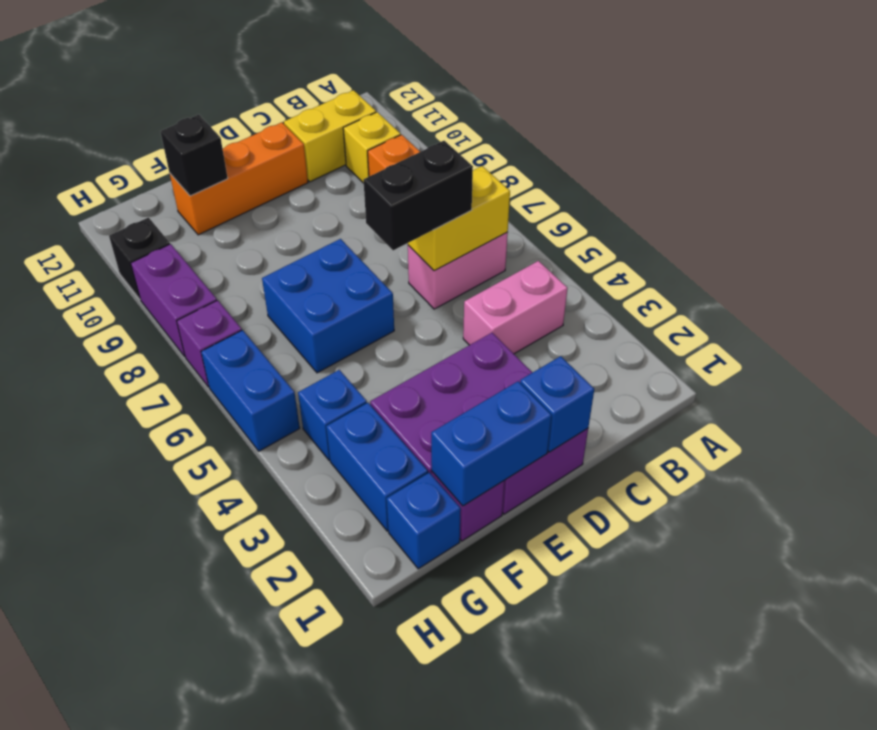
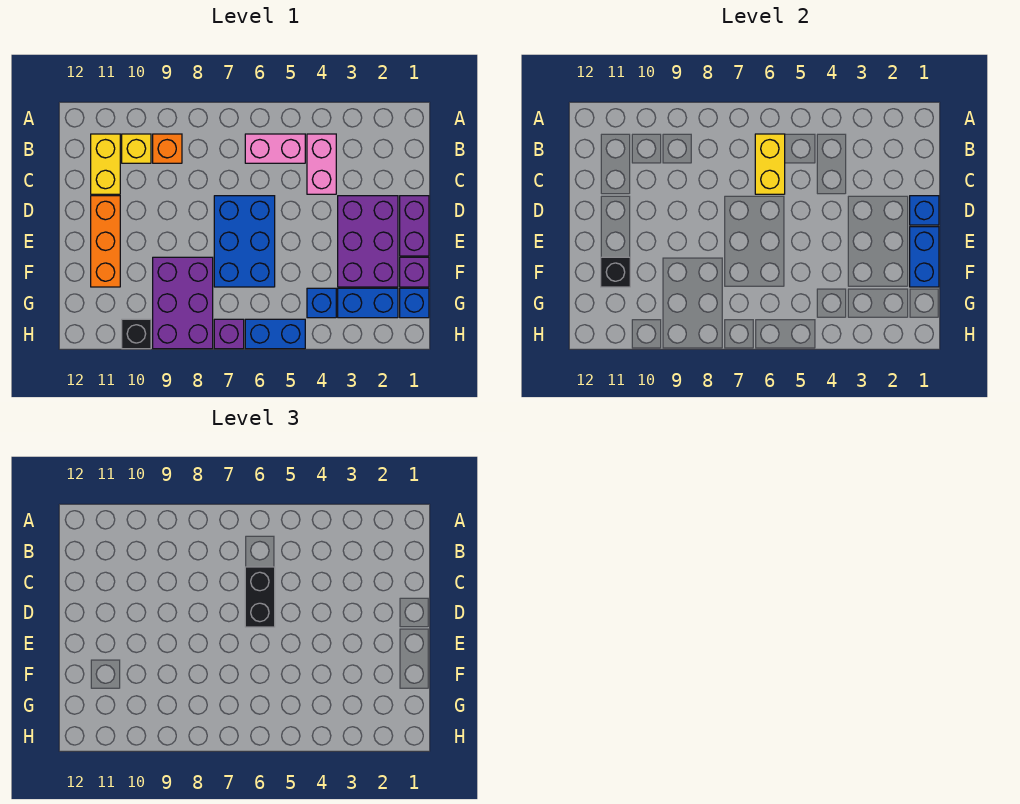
pink brick B6:C6 level 1 -> pink brick B5:B6 level 1
blue brick E6:F7 level 1 -> blue brick D6:F7 level 1
purple brick H8:H9 level 1 -> purple brick F8:H9 level 1

